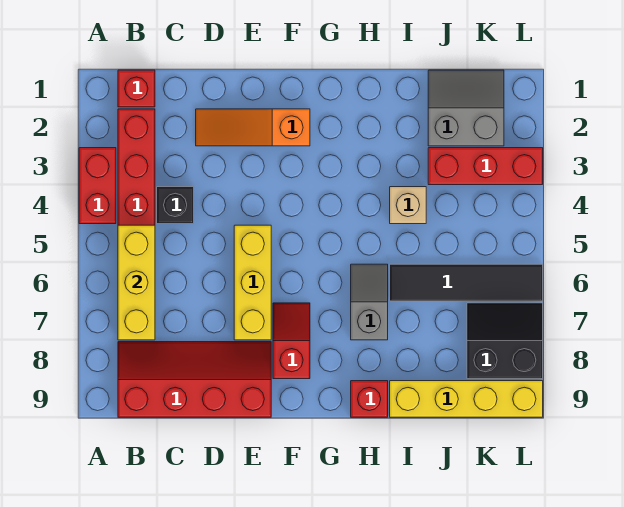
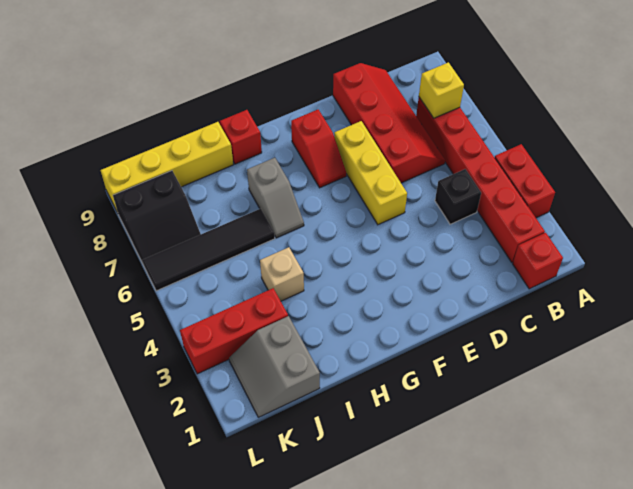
yellow brick B5:B7 level 2 -> yellow brick B7 level 2
red slope B8:E9 level 1 top 9 -> red slope C6:D9 level 1 top D
orange slope D2:F2 level 1 top F -> none
grey slope J1:K2 level 1 top 2 -> grey slope J1:K2 level 1 top J

